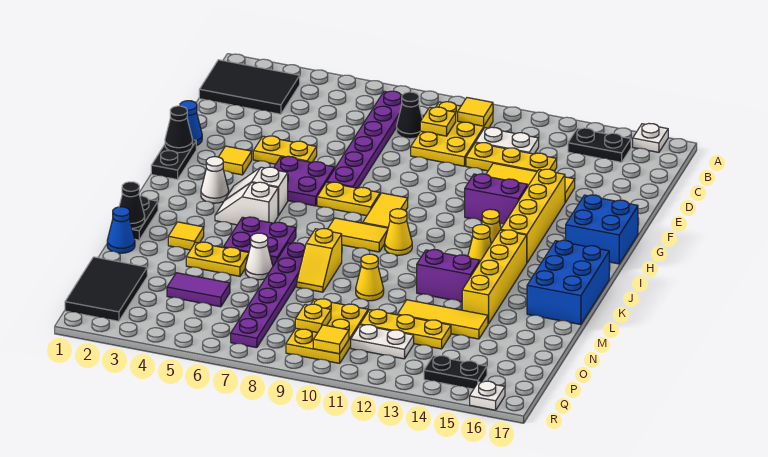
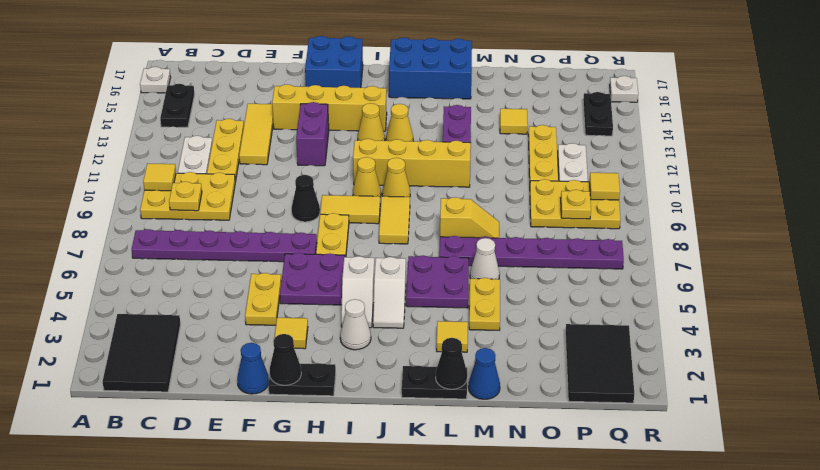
black cone C8 level 1 -> black cone G9 level 1
yellow brick J14:M14 level 1 -> yellow brick I11:L11 level 1
yellow cone M10 level 1 -> yellow cone I10 level 1
yellow tile N12:N14 level 1 -> yellow tile N14 level 1
black tile O1:Q2 level 1 -> black tile P1:Q3 level 1
purple tile O4:O5 level 1 -> none

